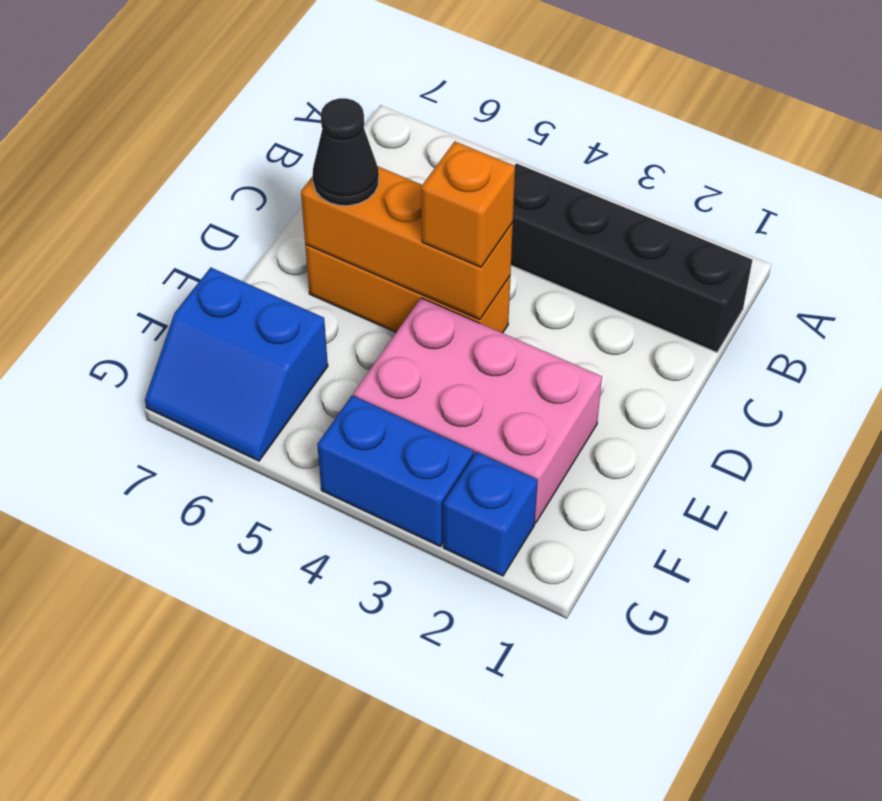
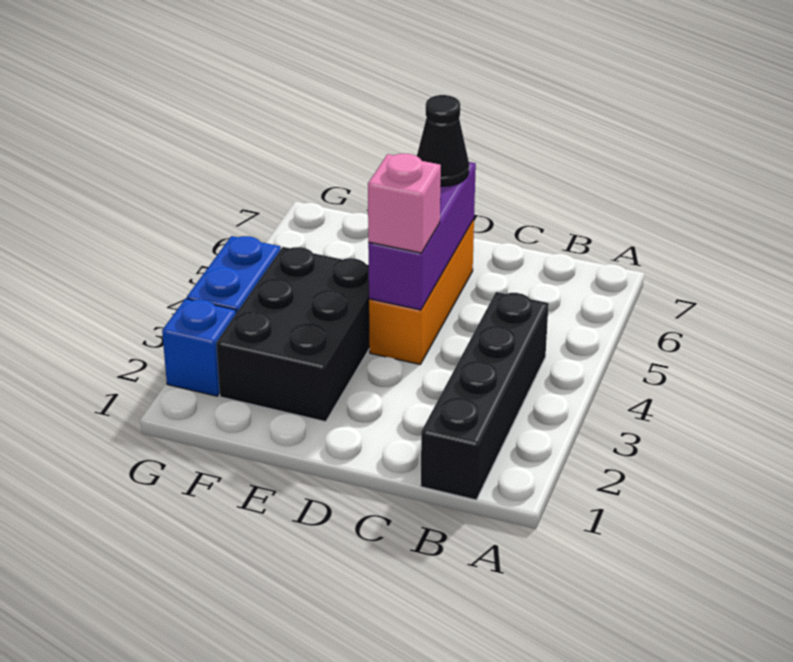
orange brick D4:D6 level 2 -> purple brick D4:D6 level 2
orange brick D4 level 3 -> pink brick D4 level 3
pink brick E2:F4 level 1 -> black brick E2:F4 level 1
blue slope F6:G7 level 1 top F -> none

